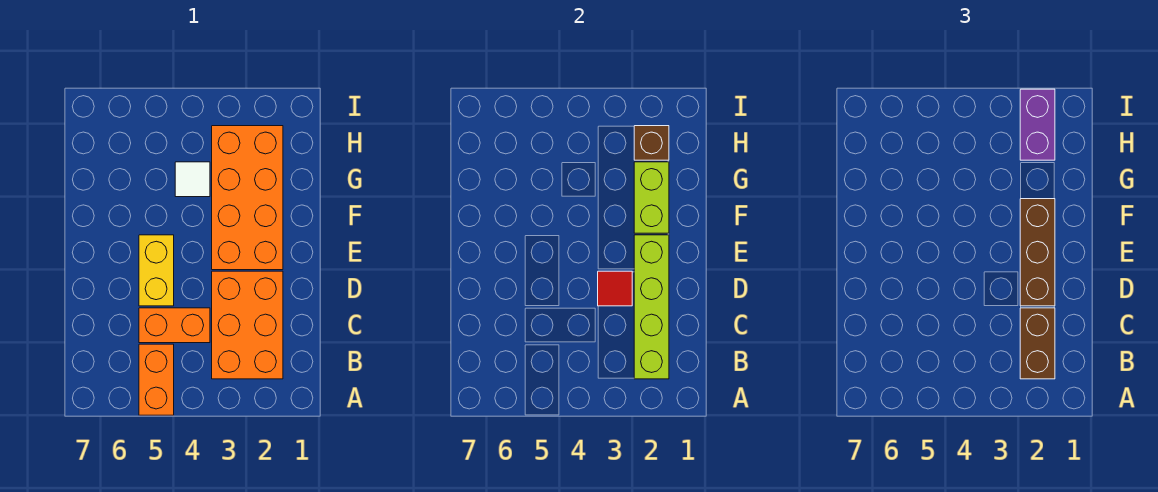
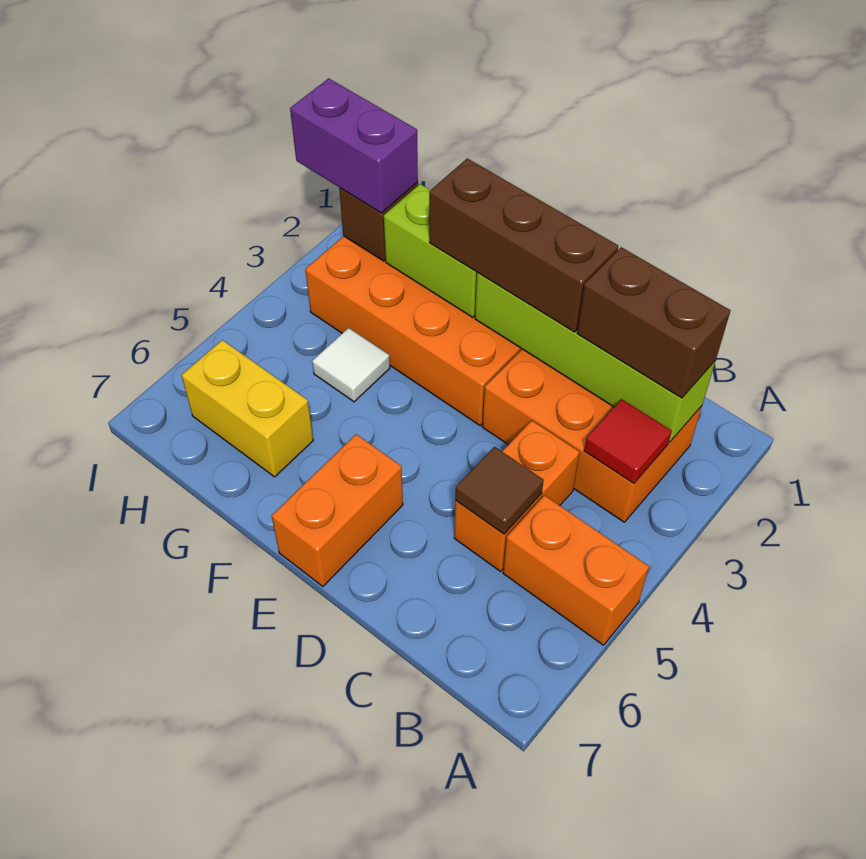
none -> brown tile C5 level 2
red tile D3 level 2 -> red tile B3 level 2
yellow brick D5:E5 level 1 -> yellow brick G6:H6 level 1
none -> orange brick E6:E7 level 1

